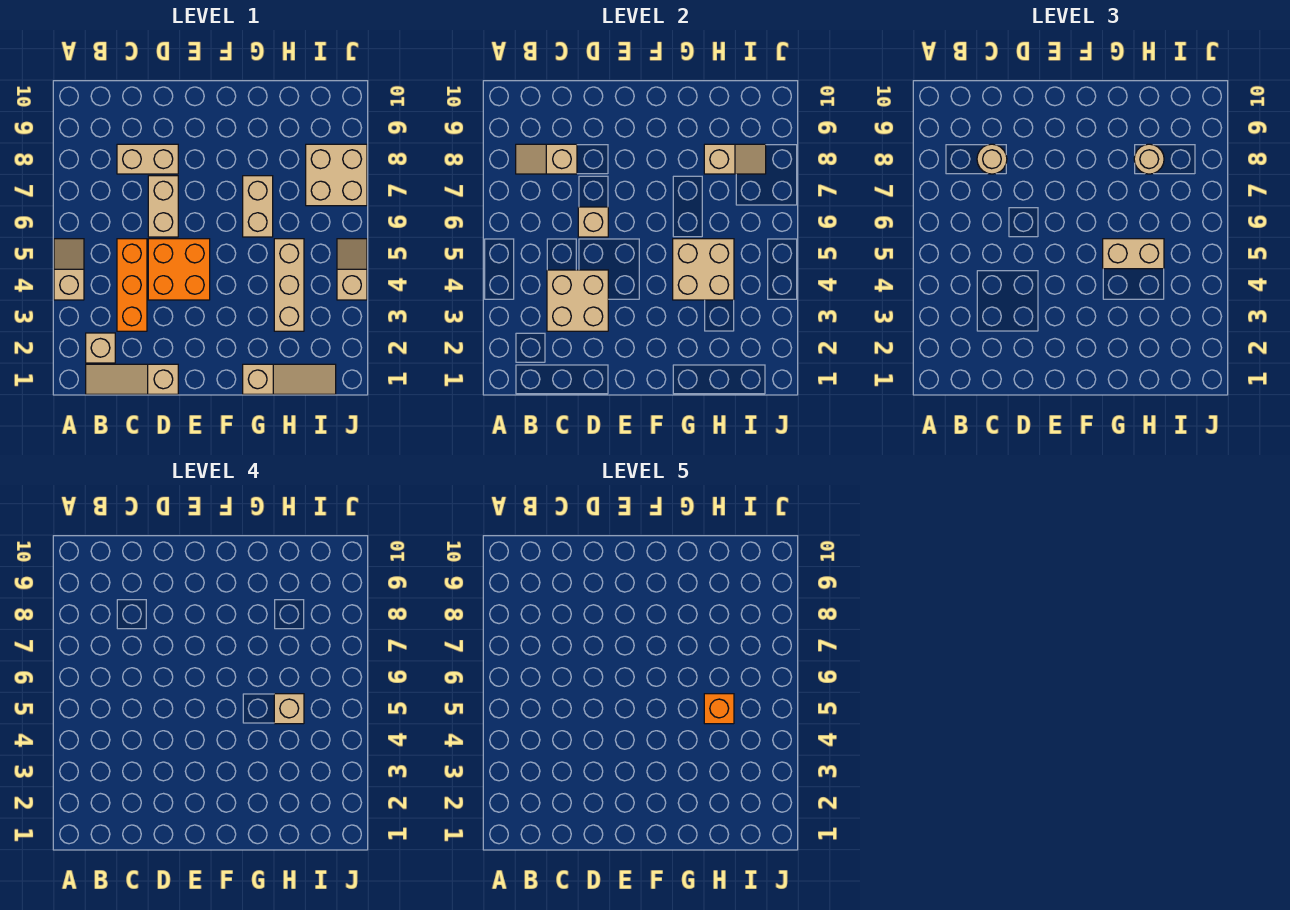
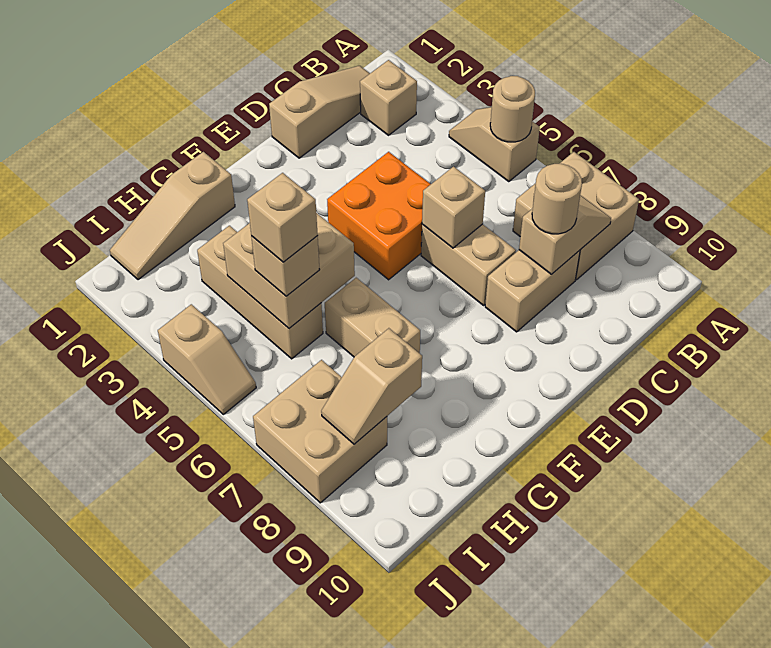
tan slope A4:A5 level 1 top 4 -> tan slope A4:A5 level 1 top 5
orange brick C3:C5 level 1 -> none
tan brick C3:D4 level 2 -> tan brick A7:B8 level 1
tan brick G5:H5 level 3 -> tan brick H5 level 3
orange brick H5 level 5 -> none
tan round brick H8 level 3 -> tan round brick A5 level 2

